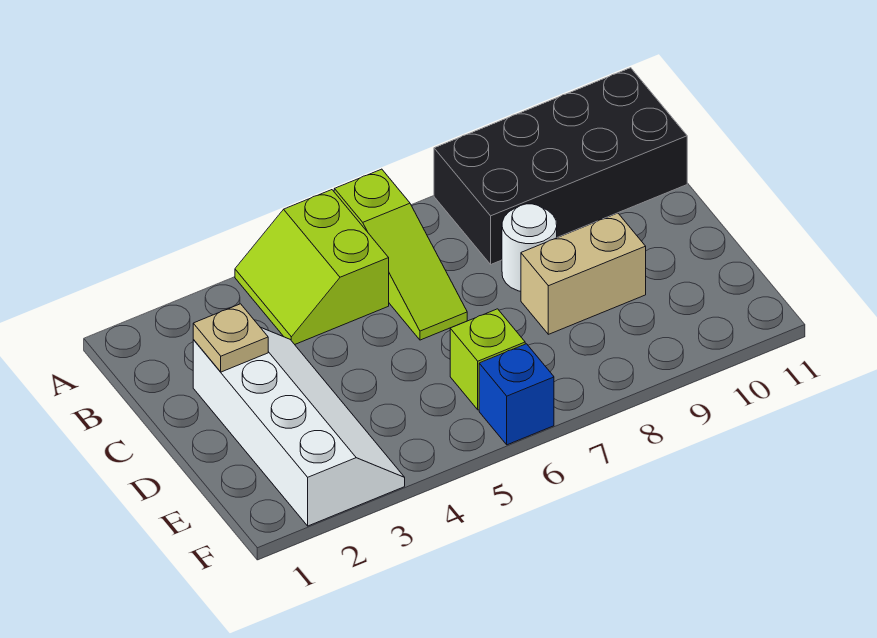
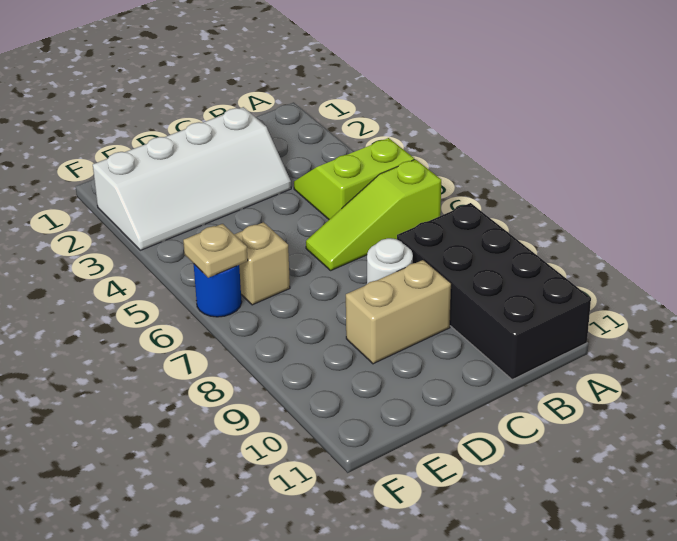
tan plate C2 level 2 -> tan plate F6 level 2
tan brick D8:D9 level 1 -> tan brick C9:D9 level 1
lime brick E6 level 1 -> tan brick E6 level 1
blue brick F6 level 1 -> blue round brick F6 level 1

